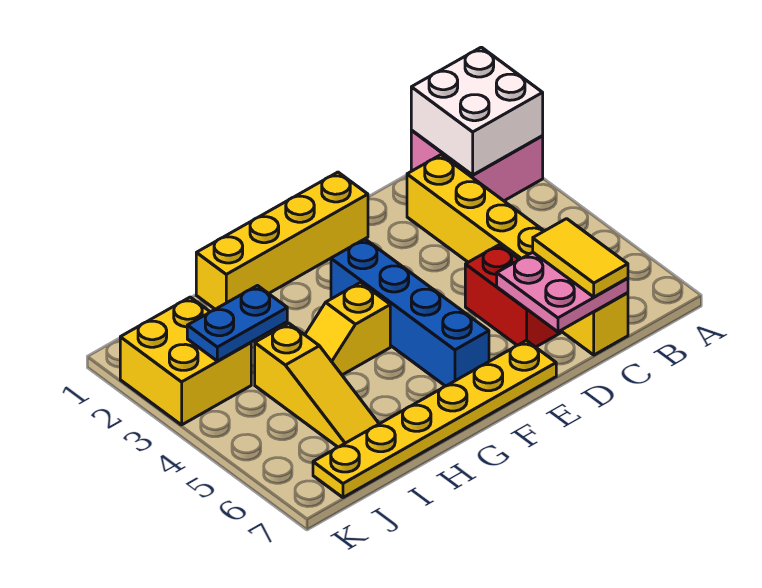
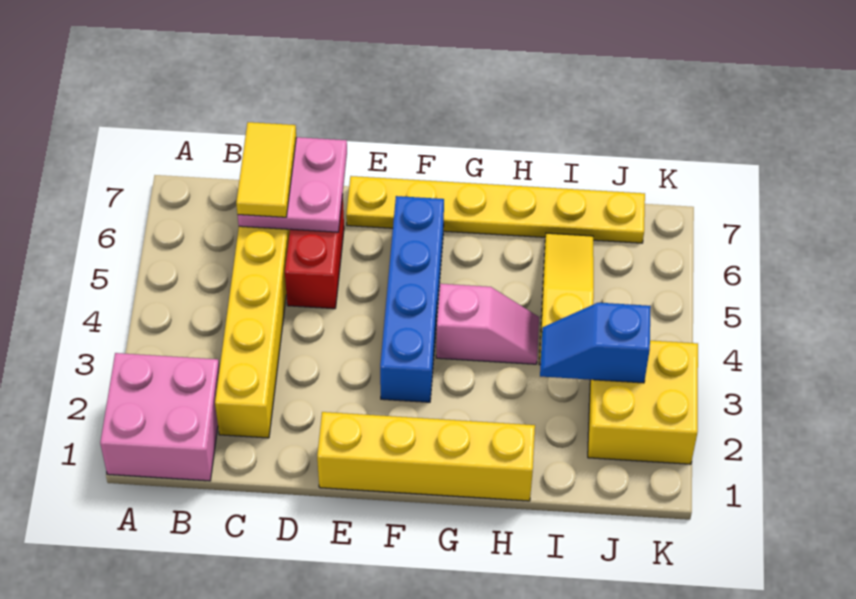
white brick A1:B2 level 2 -> none
yellow slope G4:H4 level 1 top G -> pink slope G4:H4 level 1 top G
blue plate I3:J3 level 2 -> blue slope I3:J3 level 2 top J

